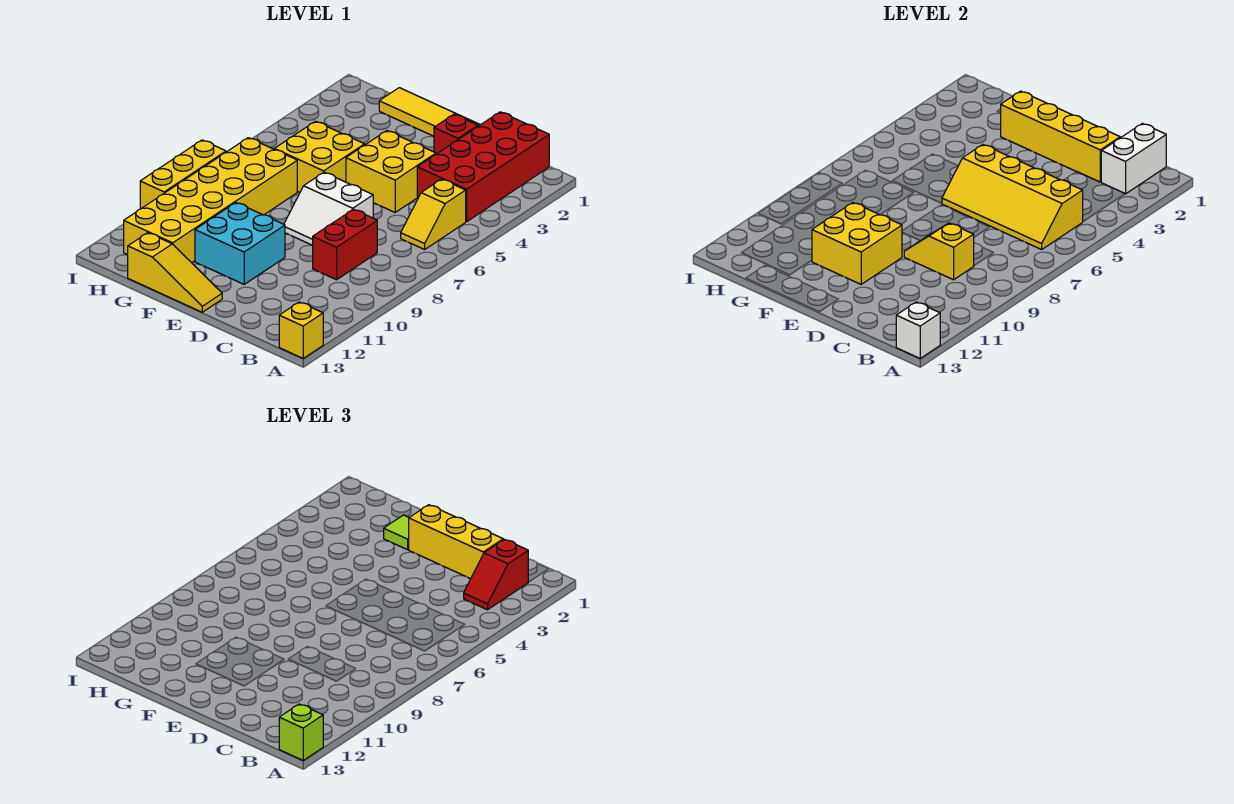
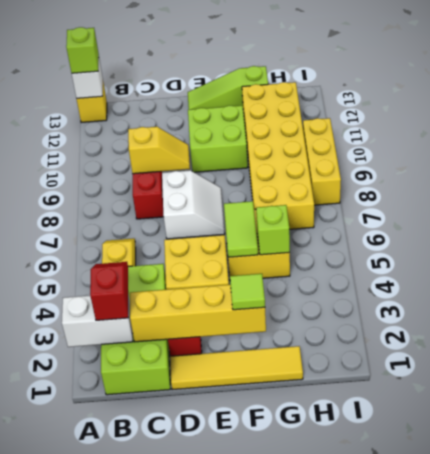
red brick B1:C4 level 1 -> lime brick B1:C4 level 1
white brick B1:B2 level 2 -> white brick A2:B2 level 2
yellow slope B5:E6 level 2 top 5 -> none
yellow brick C2:E2 level 3 -> none
white slope D7:E8 level 1 top 7 -> white slope D7:E8 level 1 top D
cyan brick E10:F11 level 1 -> lime brick E10:F11 level 1
yellow brick E10:F11 level 2 -> none
yellow slope E13:G13 level 1 top G -> lime slope E13:G13 level 1 top G
none -> lime tile F5:F6 level 2
none -> lime brick G5 level 2

